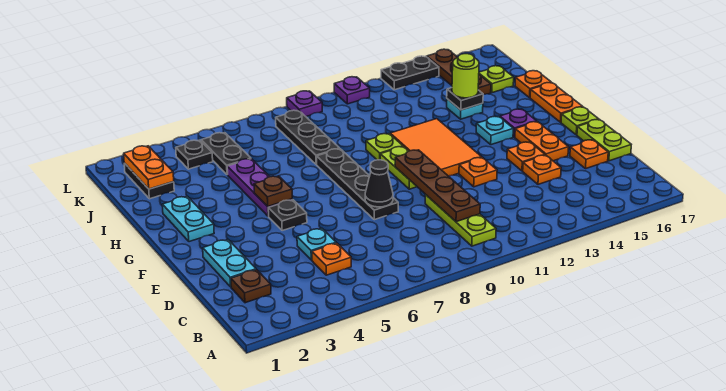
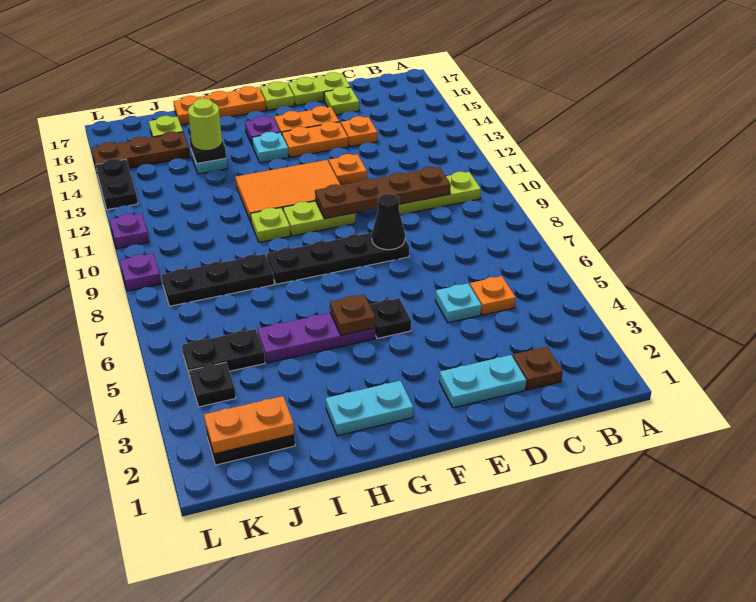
orange plate D16 level 1 -> lime plate D16 level 1
orange plate E14 level 1 -> orange plate E14:F14 level 1

